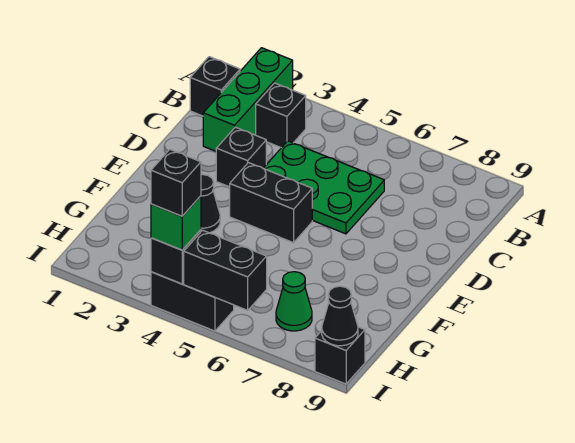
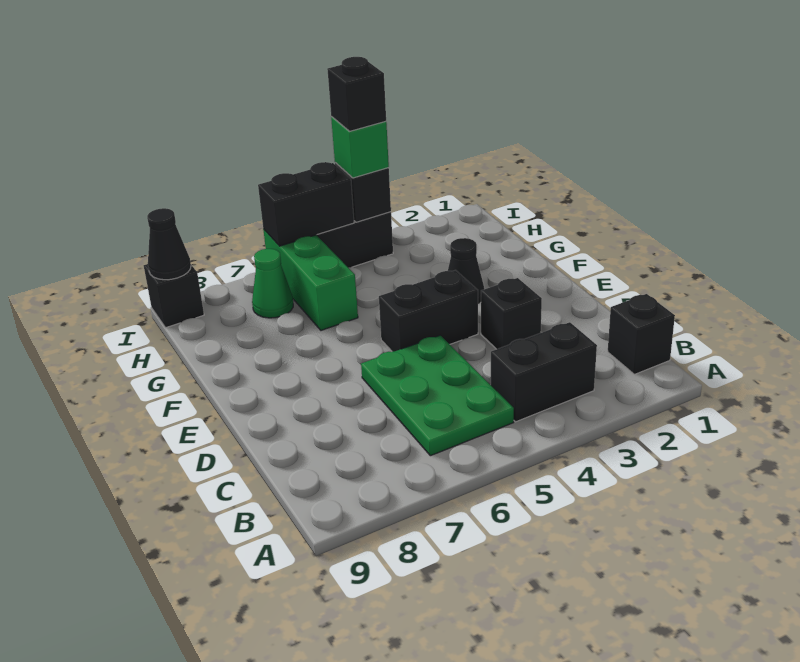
green brick A2:C2 level 1 -> green brick G6:I6 level 1
black brick B3 level 1 -> black brick B3:B4 level 1
green plate C4:D6 level 1 -> green plate B5:D6 level 1

